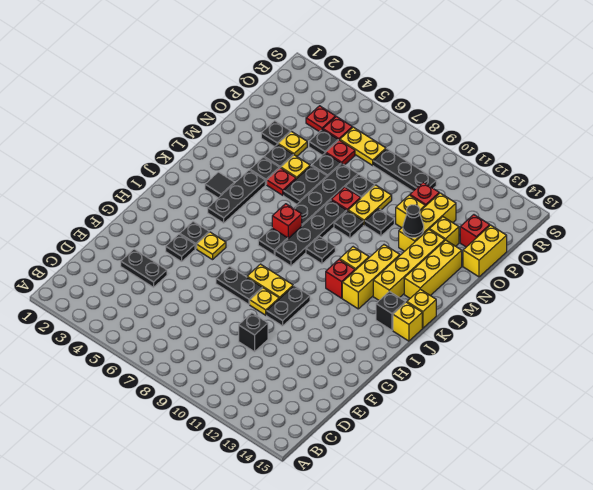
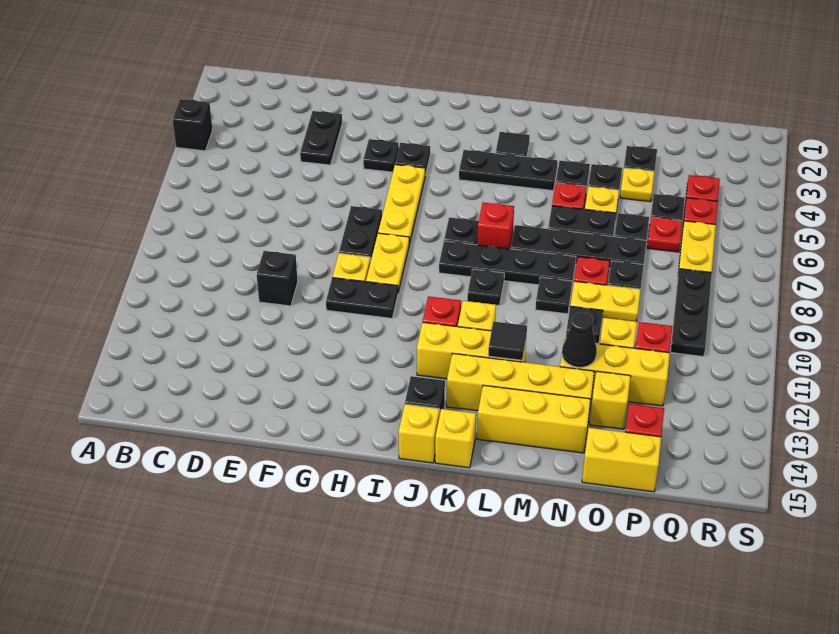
none -> black brick A4 level 1
yellow plate H5 level 1 -> yellow plate H5:H7 level 1
none -> black tile L12 level 2

